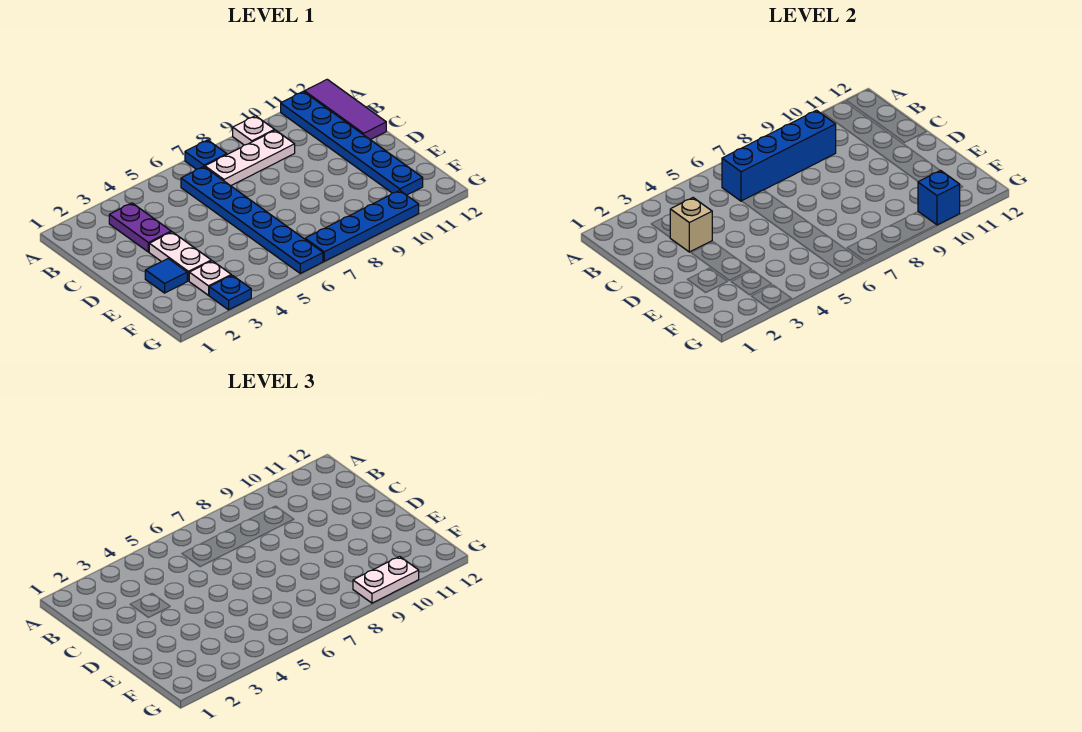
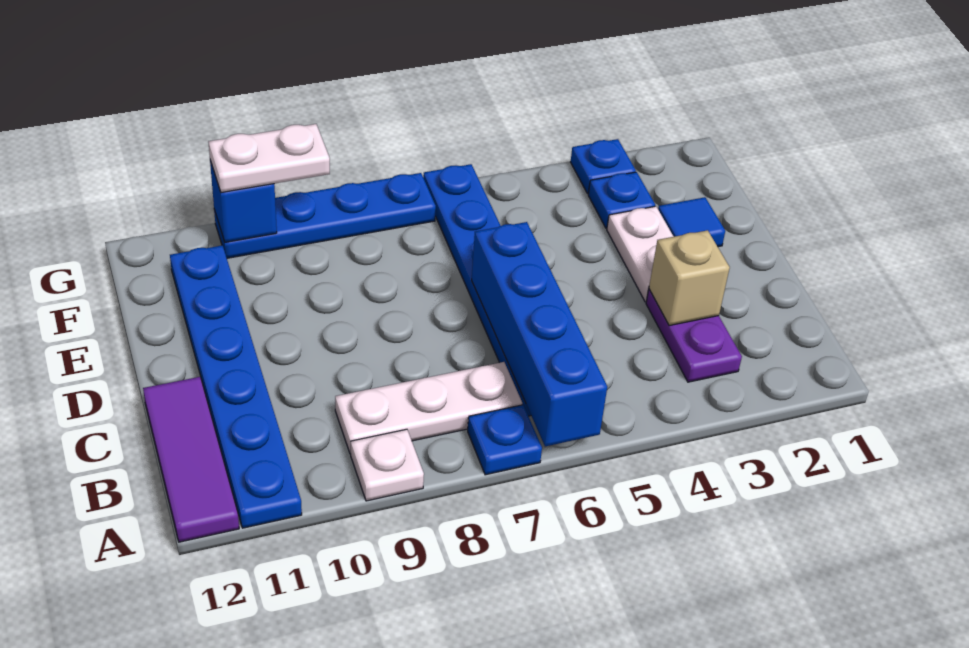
blue brick B6:B9 level 2 -> blue brick A6:D6 level 2
white plate F3 level 1 -> blue plate F3 level 1

